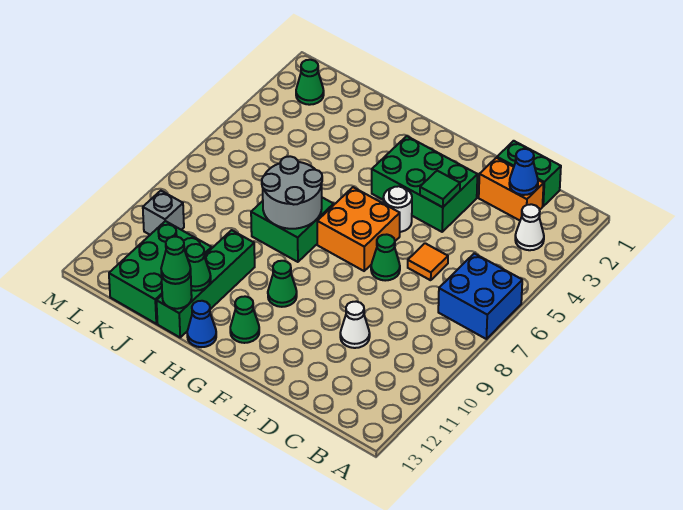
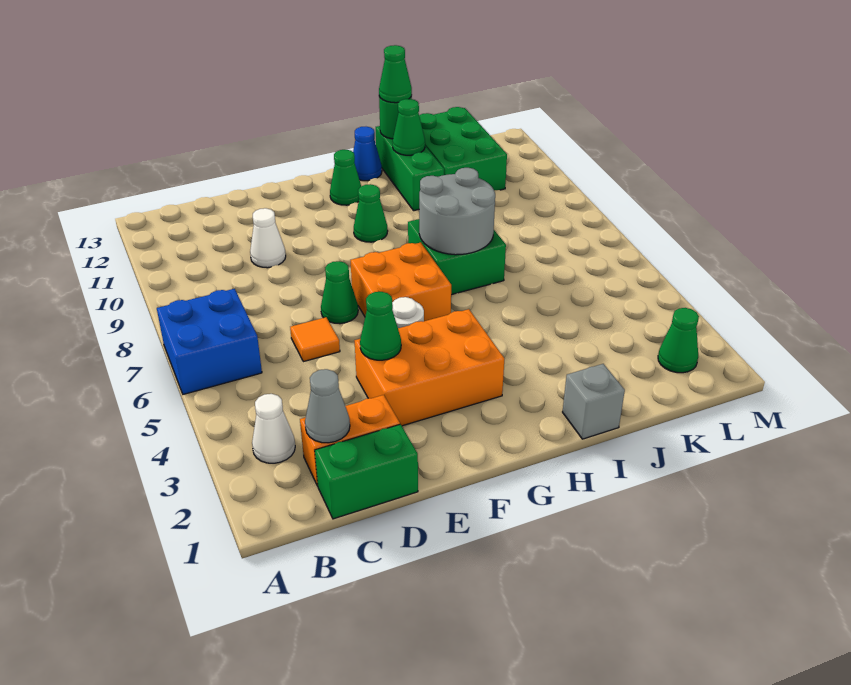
blue cone C2 level 2 -> grey cone C2 level 2
green brick E3:G4 level 1 -> orange brick E3:G4 level 1
green tile E4 level 2 -> green cone E4 level 2
green brick I10:I13 level 1 -> green brick I11:I13 level 1
grey brick L10 level 1 -> grey brick I1 level 1

